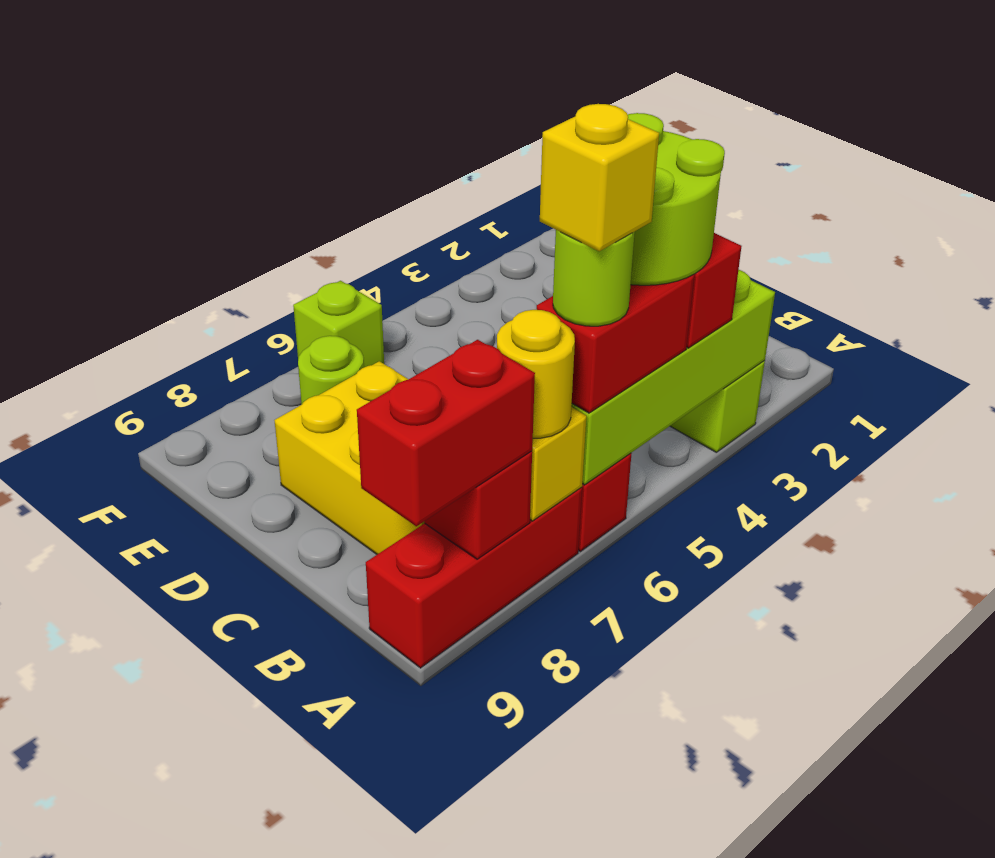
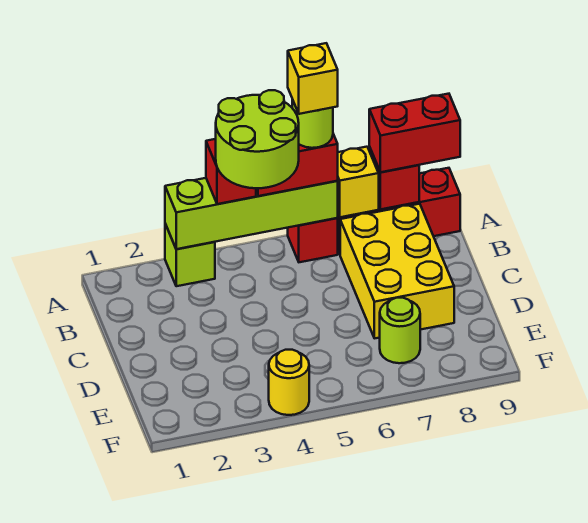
yellow round brick A7 level 3 -> yellow round brick F4 level 1
lime brick F6 level 1 -> none

